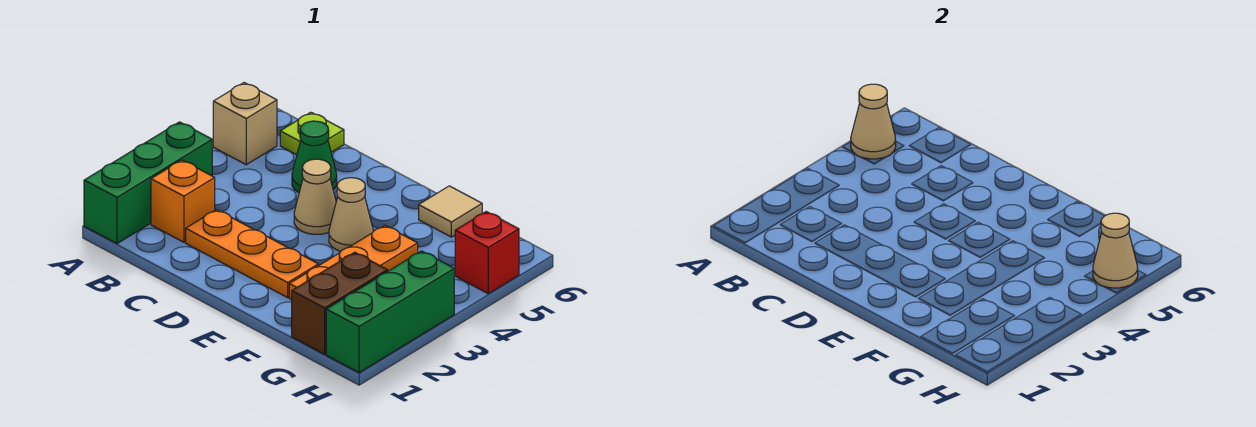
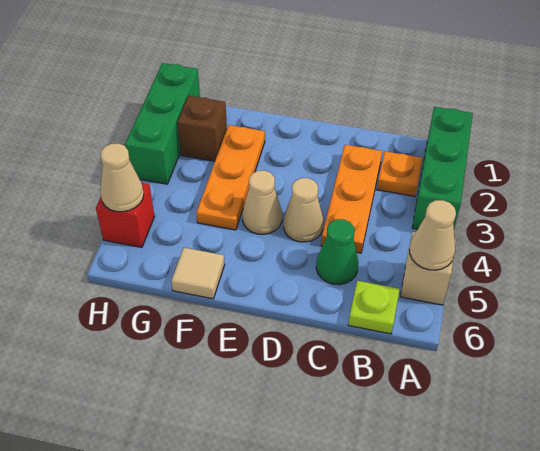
orange brick B2 level 1 -> orange plate B2 level 1
orange plate C2:E2 level 1 -> orange plate C2:C4 level 1
brown brick G1:G2 level 1 -> brown brick G2 level 1

